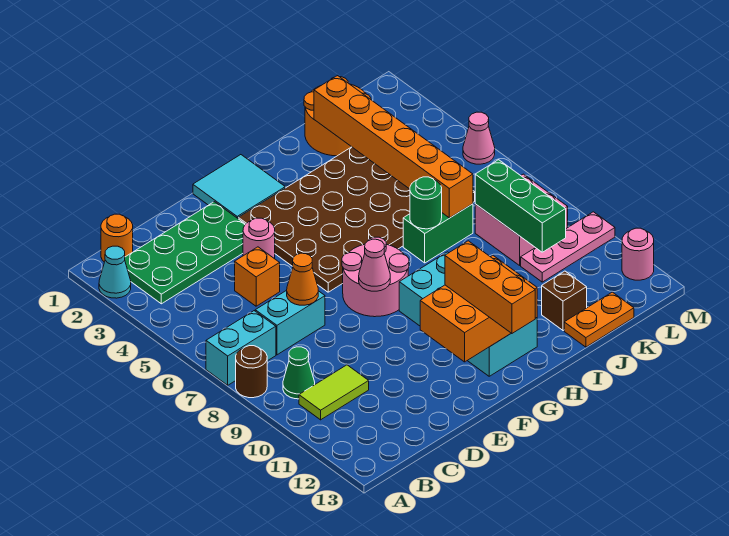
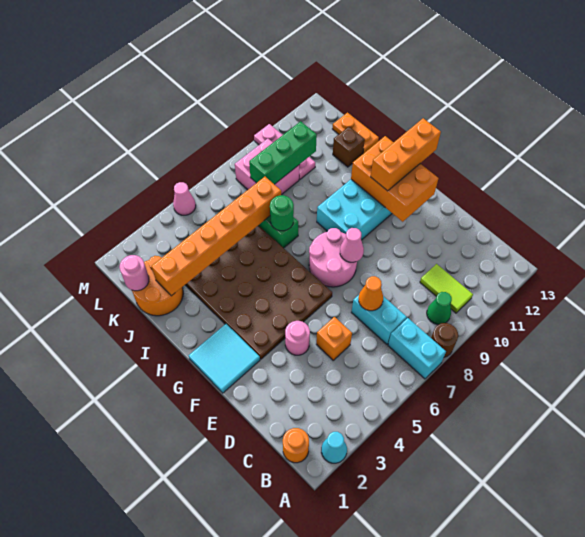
green plate B2:E3 level 1 -> none
pink round brick M12 level 1 -> pink round brick K1 level 2

